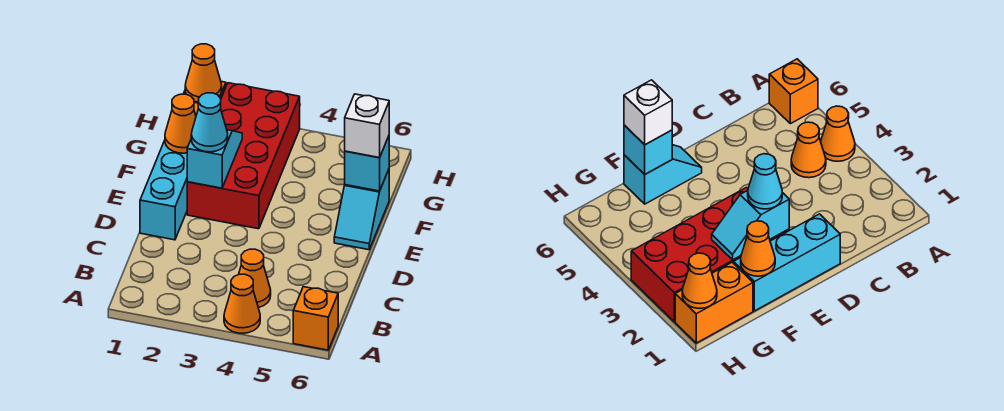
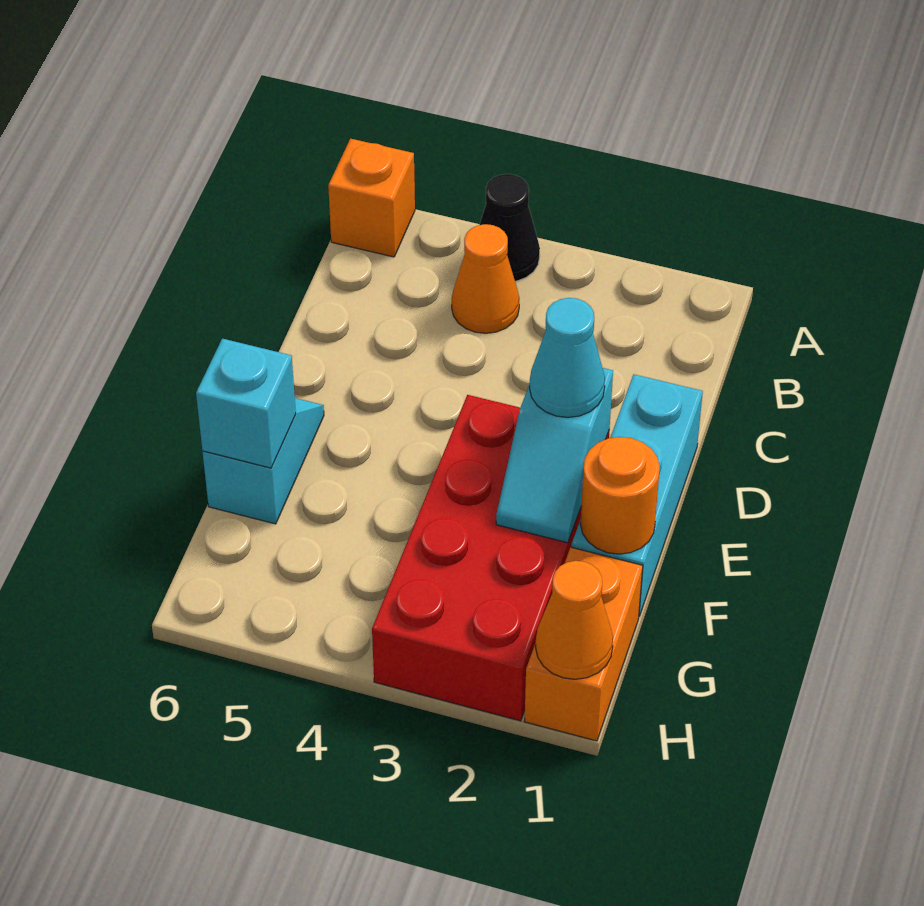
orange cone A4 level 1 -> black cone A4 level 1
orange cone F1 level 2 -> orange round brick F1 level 2
white brick F6 level 3 -> none

